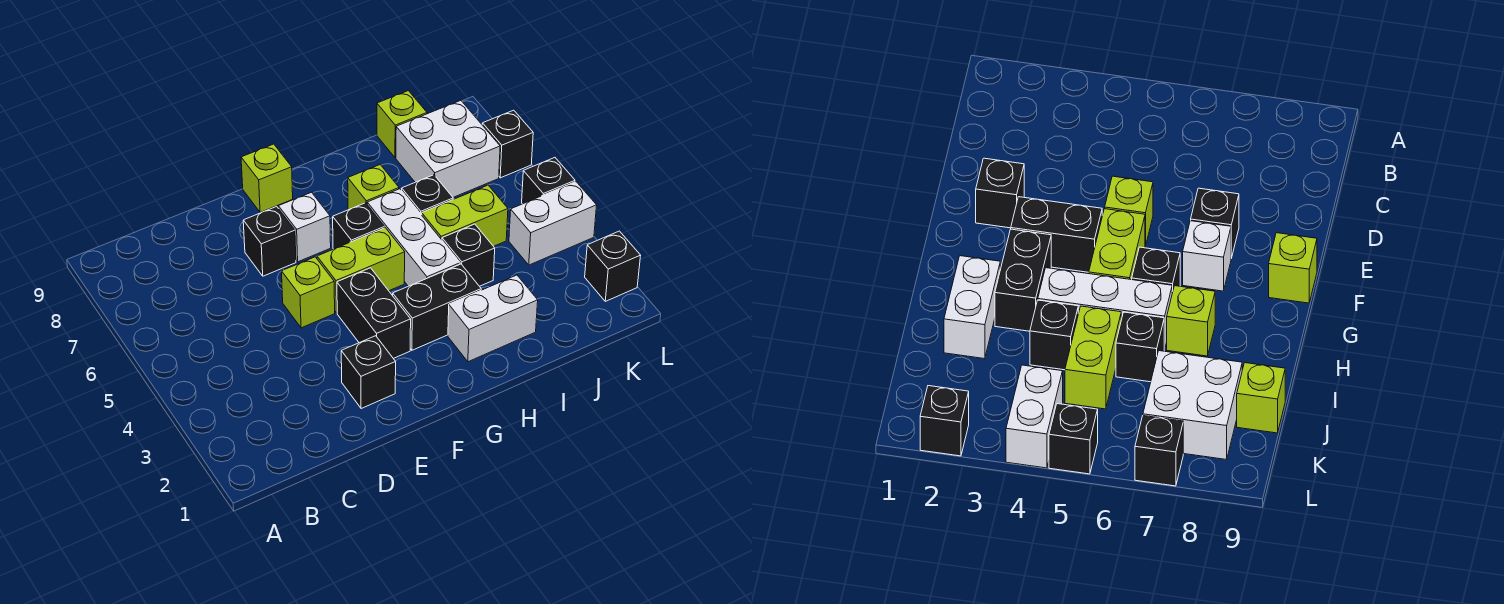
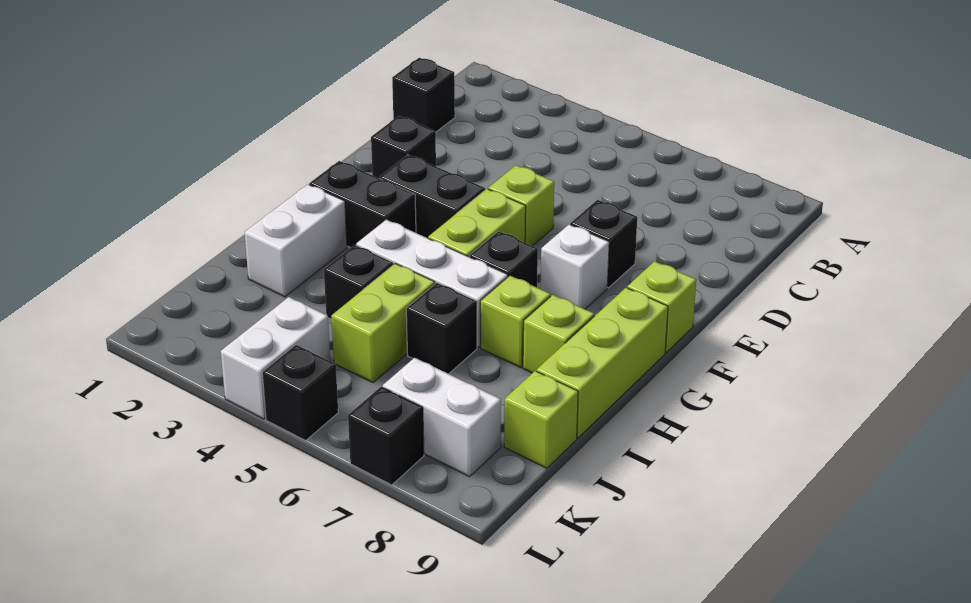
black brick G3:H3 level 1 -> black brick G2:G3 level 1
none -> lime brick G9:I9 level 1
none -> lime brick H8 level 1
white brick J7:K8 level 1 -> white brick K7:K8 level 1
black brick L2 level 1 -> black brick C1 level 1

